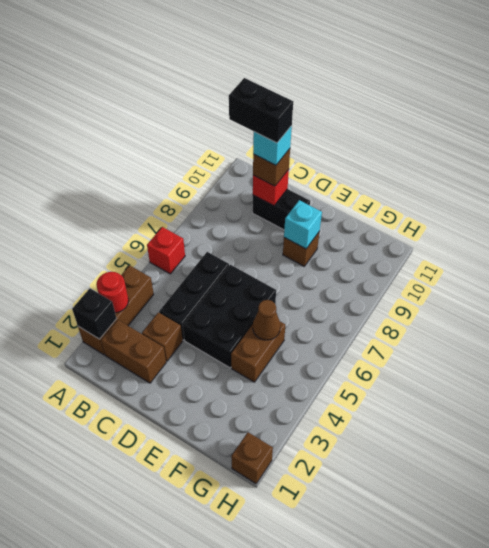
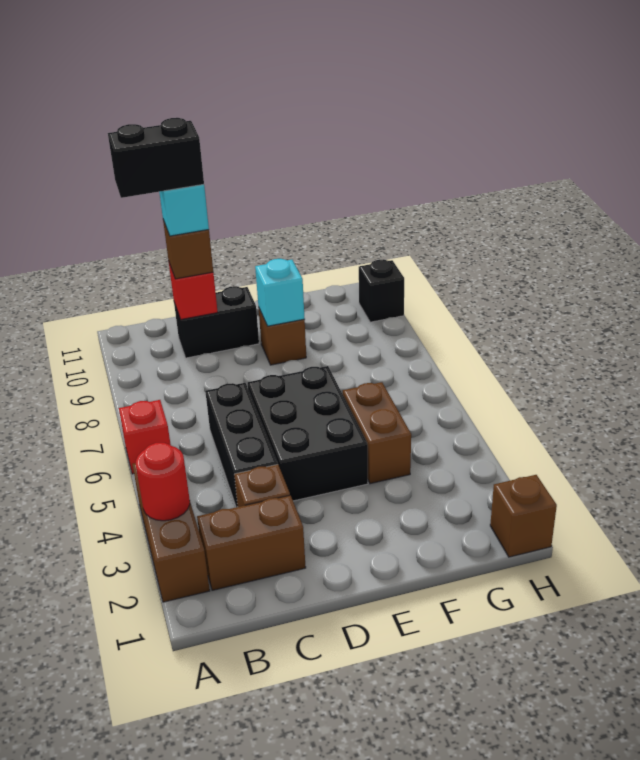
black brick A2 level 2 -> black brick H10 level 1
brown cone F5 level 2 -> none

